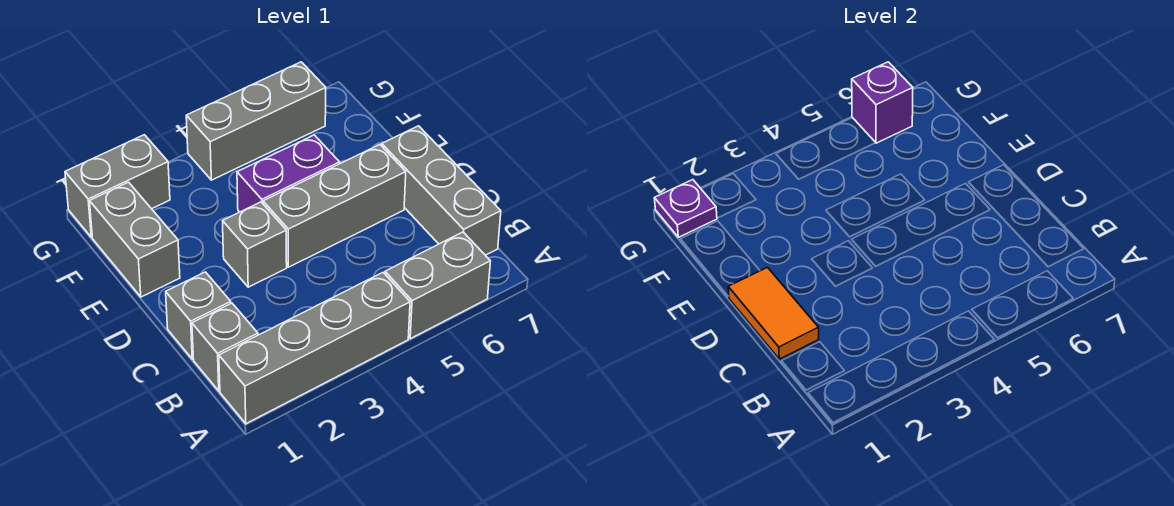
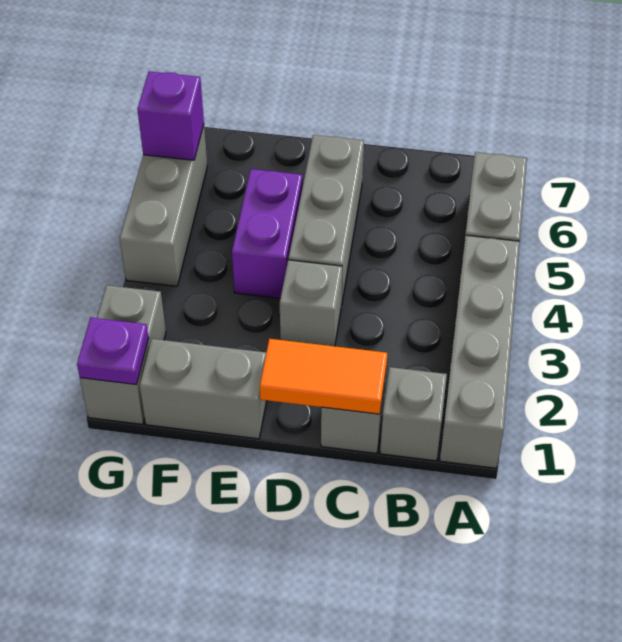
grey brick B7:D7 level 1 -> none

